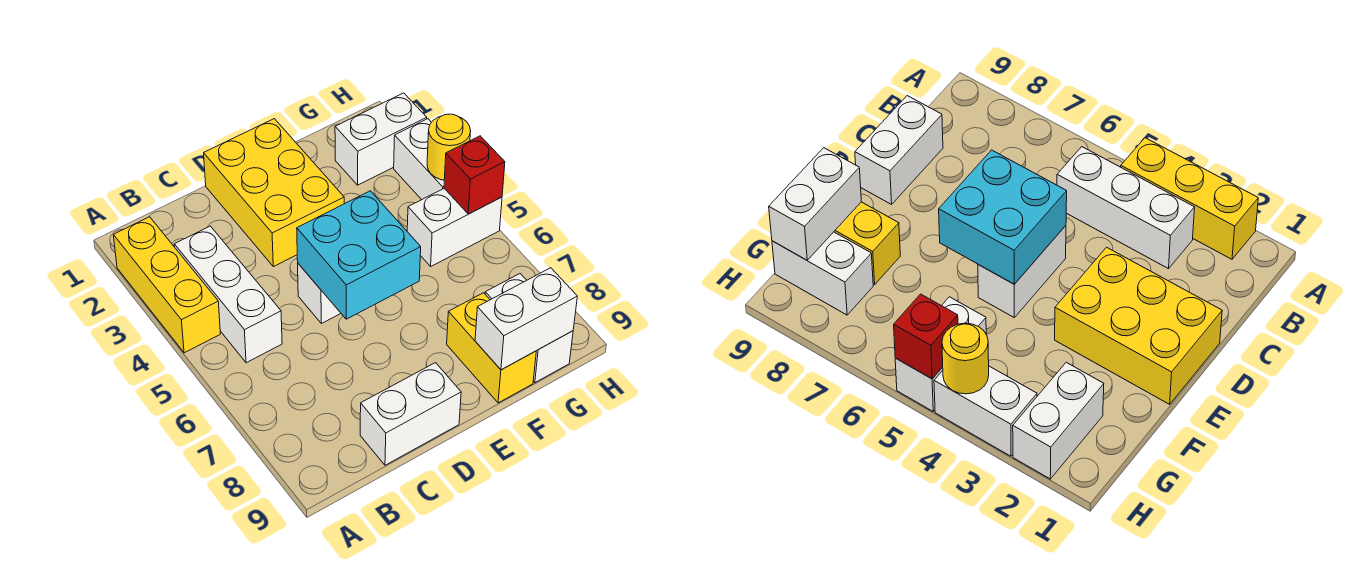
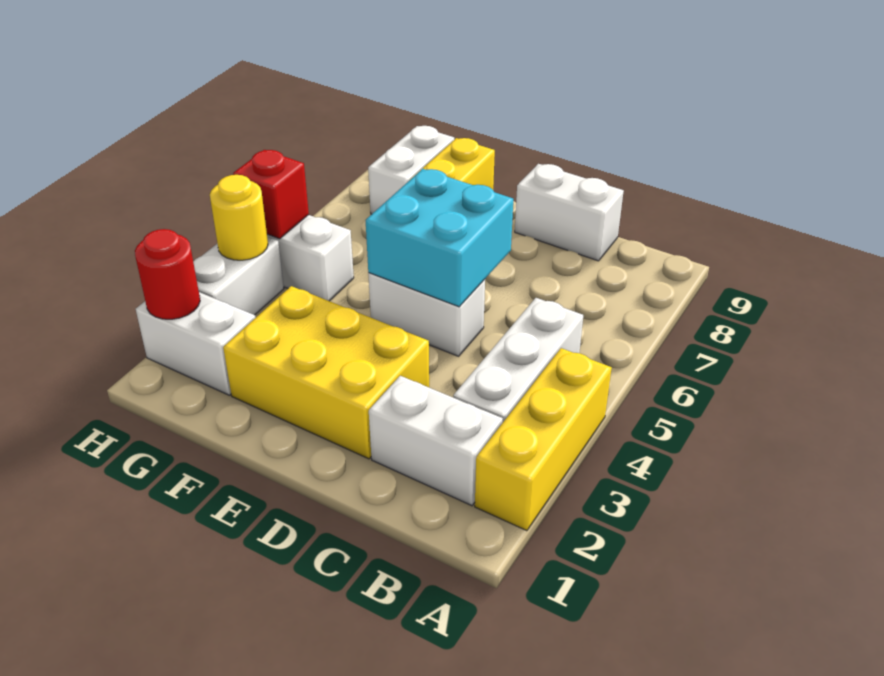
yellow brick D1:E3 level 1 -> yellow brick D2:F3 level 1
white brick F9:G9 level 2 -> white brick B2:C2 level 1
none -> red round brick H2 level 2

